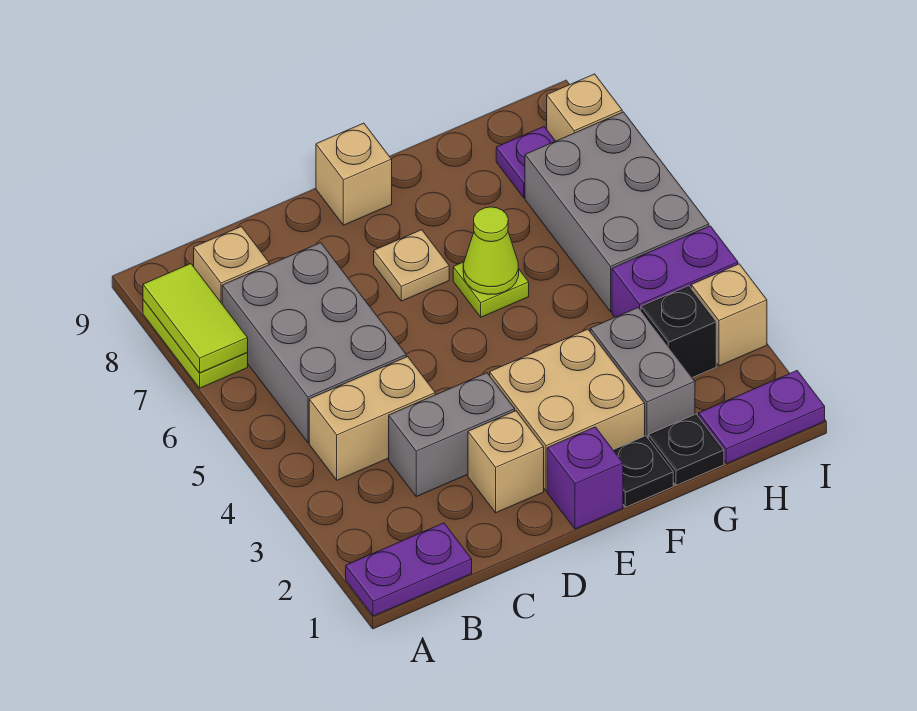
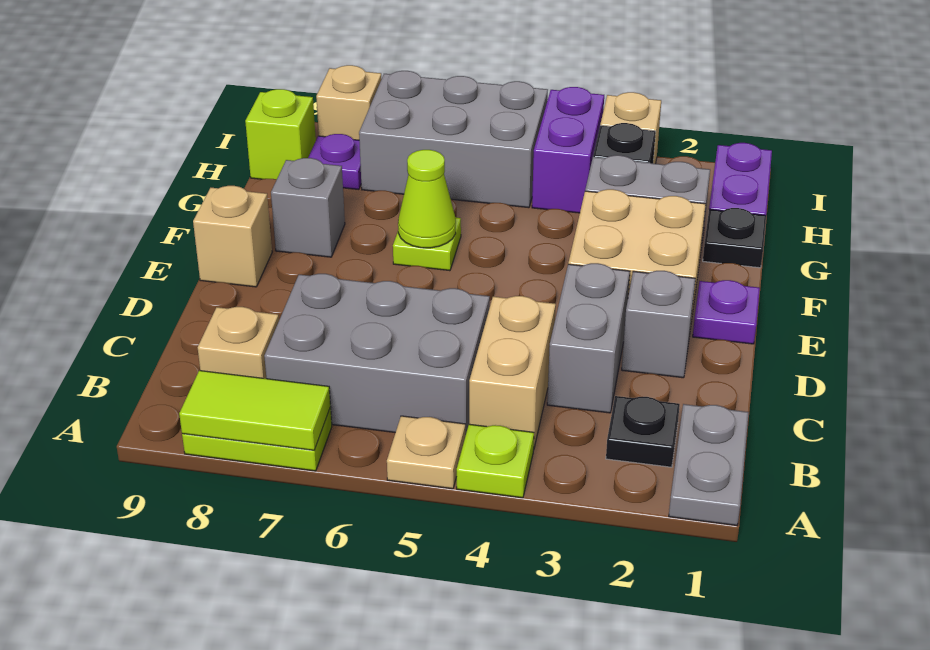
purple plate A1:B1 level 1 -> grey plate A1:B1 level 1
none -> lime plate A4 level 1
tan brick D2 level 1 -> grey brick D2 level 1
purple brick E1 level 1 -> purple plate E1 level 1
tan plate E7 level 1 -> tan plate A5 level 1
black plate F1 level 1 -> black plate B2 level 1
none -> grey brick F8 level 1
none -> lime brick H9 level 1

